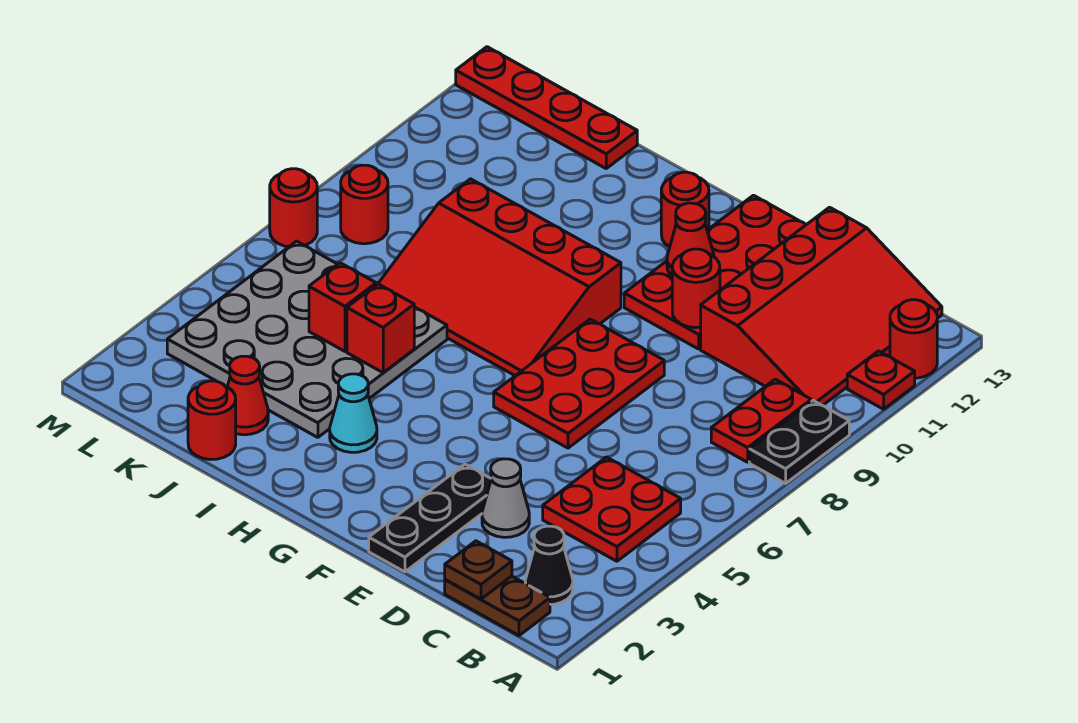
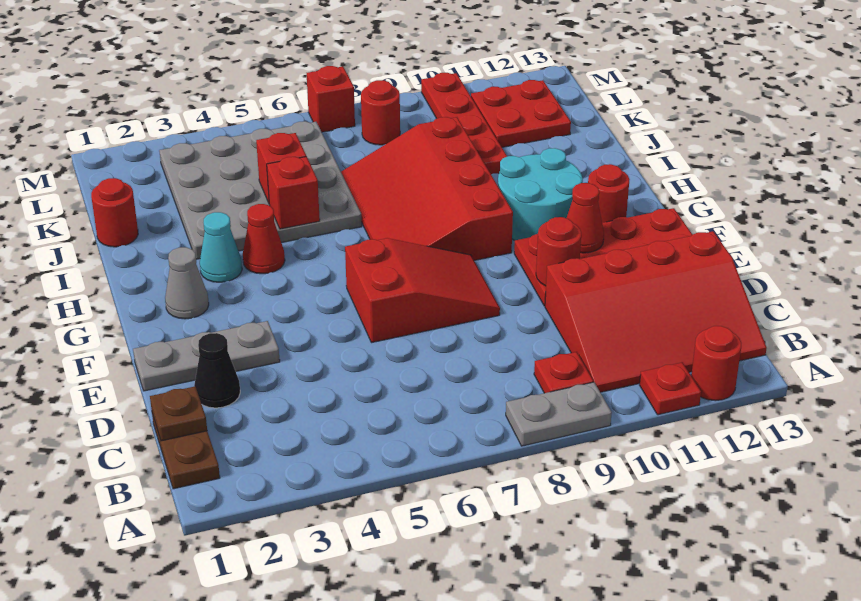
black plate A8:A9 level 1 -> grey plate A8:A9 level 1
black cone B2 level 1 -> black cone D2 level 1
red plate B4:C5 level 1 -> red plate K11:L12 level 1
red plate B8:B9 level 1 -> red plate B9 level 1
grey cone D3 level 1 -> grey cone G2 level 1
black plate E1:E3 level 1 -> grey plate E1:E3 level 1
red plate E6:F8 level 1 -> red slope E6:F8 level 1 top 6
none -> cyan round brick G10:H11 level 1
red cone J2 level 1 -> red cone H4 level 1
red plate J13:M13 level 1 -> red plate J10:M10 level 1
red round brick M7 level 1 -> red brick M7 level 1

